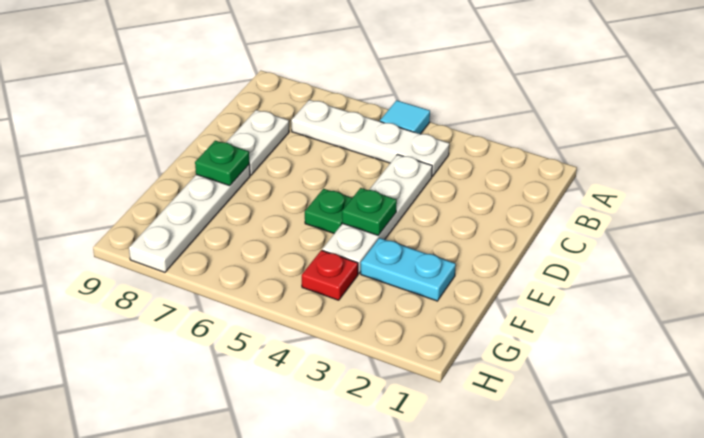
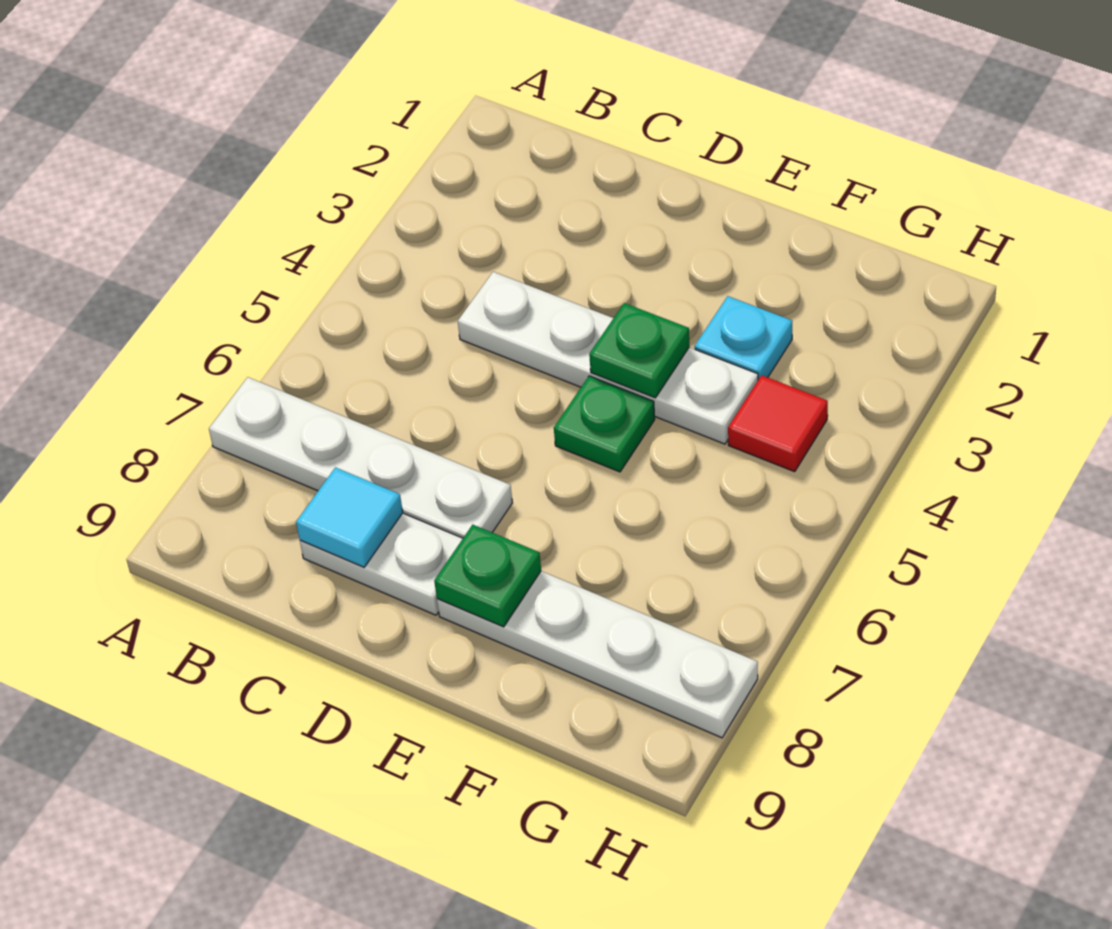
cyan tile A5 level 1 -> cyan tile C8 level 2
white plate B4:B7 level 1 -> white plate A7:D7 level 1
cyan plate F2:F3 level 1 -> cyan plate F3 level 1
red plate G4 level 1 -> red tile G4 level 1

